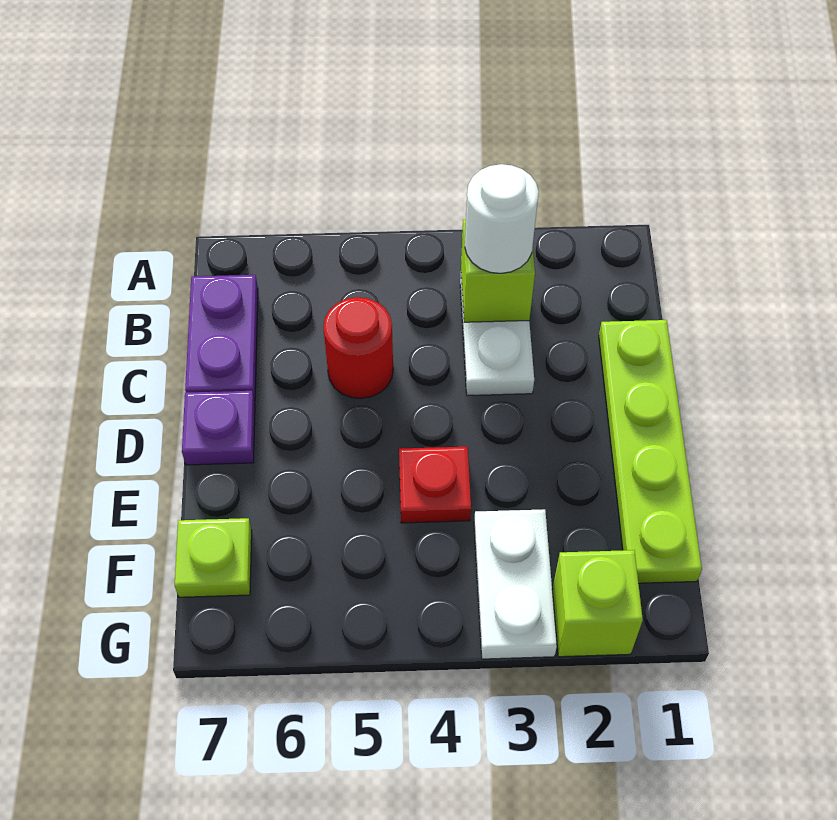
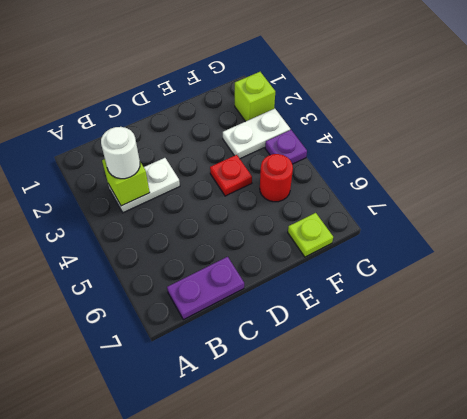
lime plate C1:F1 level 1 -> none
red round brick C5 level 1 -> red round brick F5 level 1
purple plate D7 level 1 -> purple plate G4 level 1

